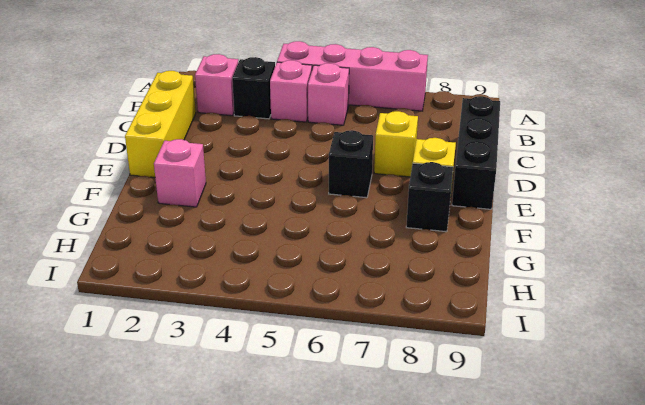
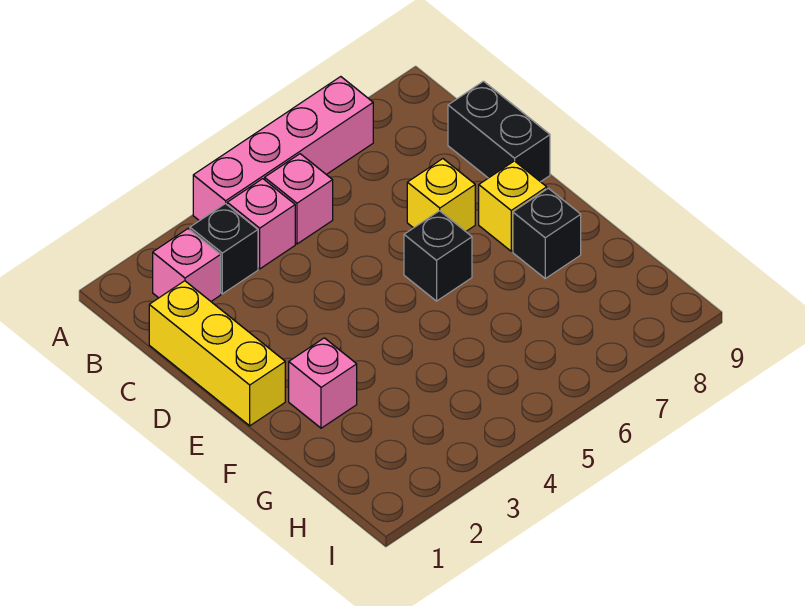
black brick C9:E9 level 1 -> black brick C9:D9 level 1

